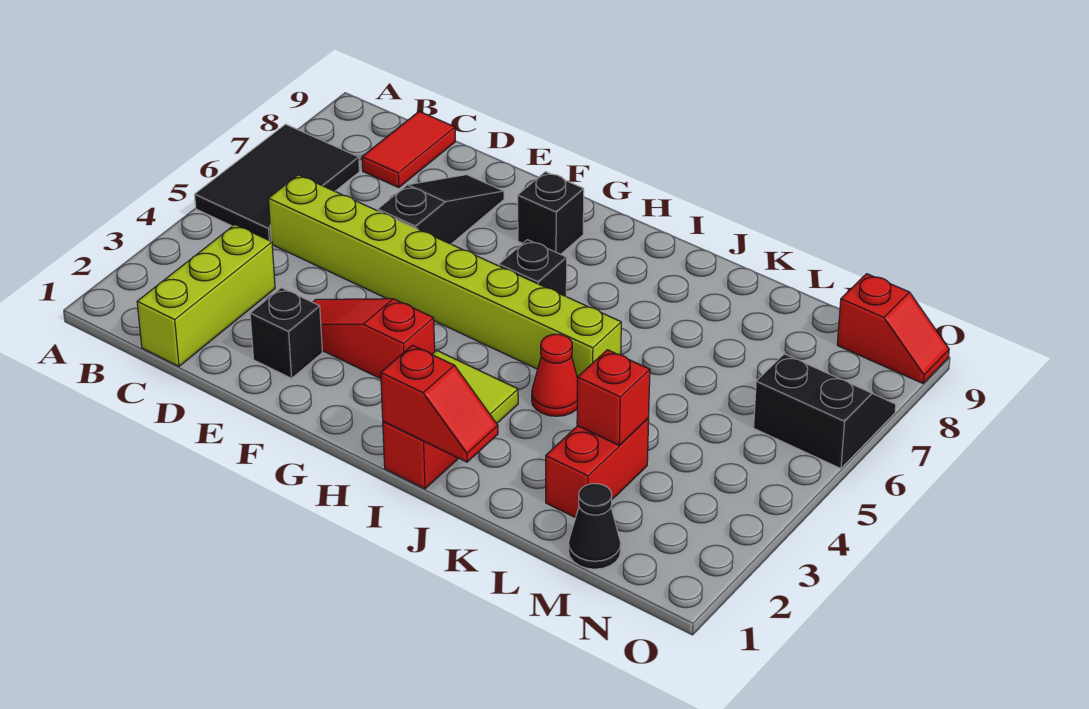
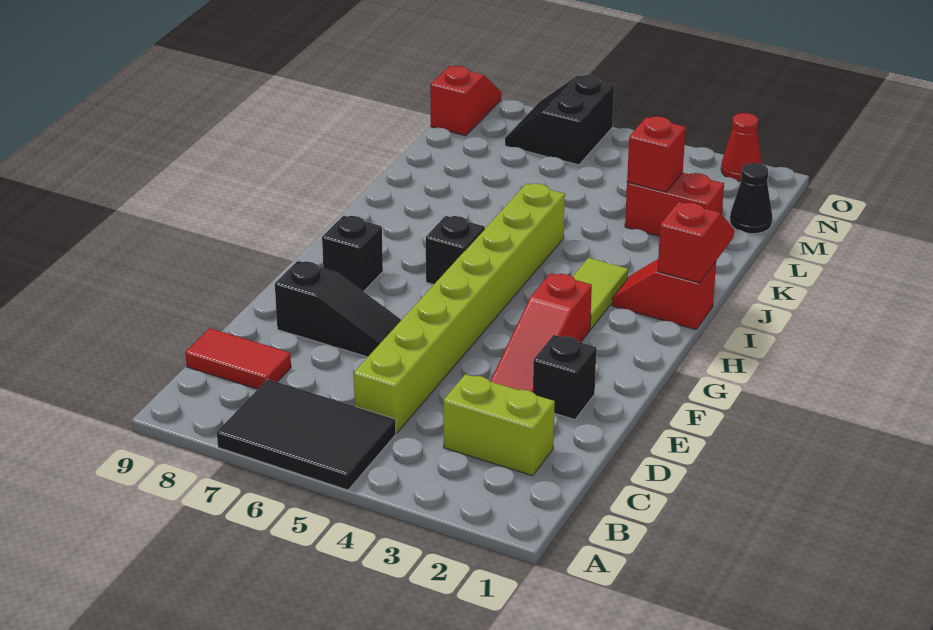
lime brick C1:C3 level 1 -> lime brick C2:C3 level 1
black slope E6:E8 level 1 top 6 -> black slope E6:E8 level 1 top 8
red cone J4 level 1 -> red cone O2 level 1

